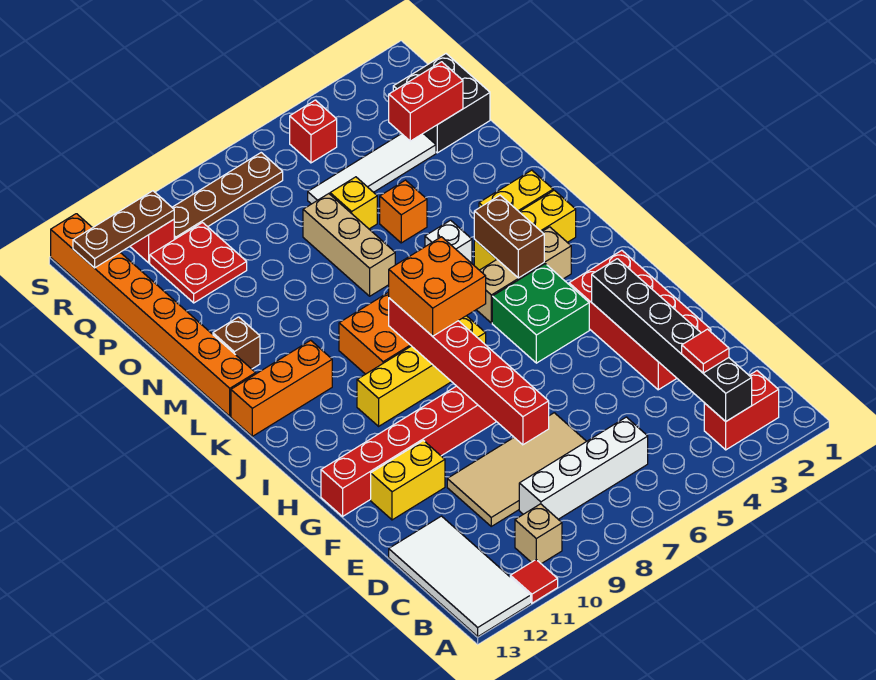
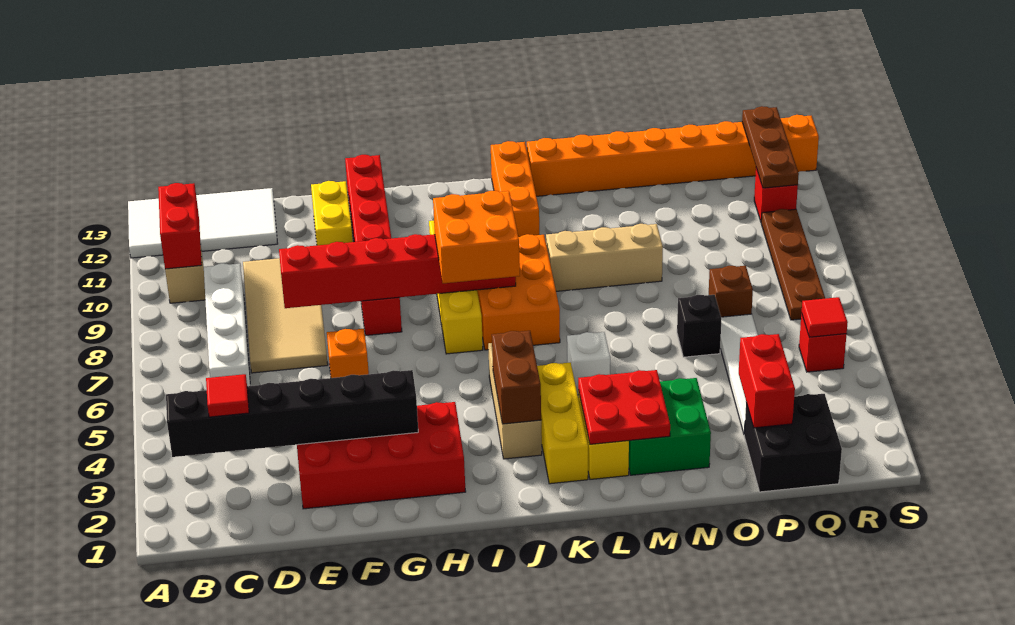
red tile A11 level 1 -> red tile R5 level 2
red brick B2:B3 level 1 -> red brick B10:B11 level 2
green brick H4:I5 level 1 -> green brick M2:N3 level 1
brown brick J4:K4 level 2 -> brown brick J3:J4 level 2
tan brick M7:O7 level 1 -> tan brick L9:N9 level 1
brown brick M12 level 1 -> brown brick P7 level 1
orange brick N5 level 1 -> orange brick F6 level 1
yellow brick O6 level 1 -> black brick O6 level 1
red plate P10:Q11 level 1 -> red plate L2:M3 level 2

